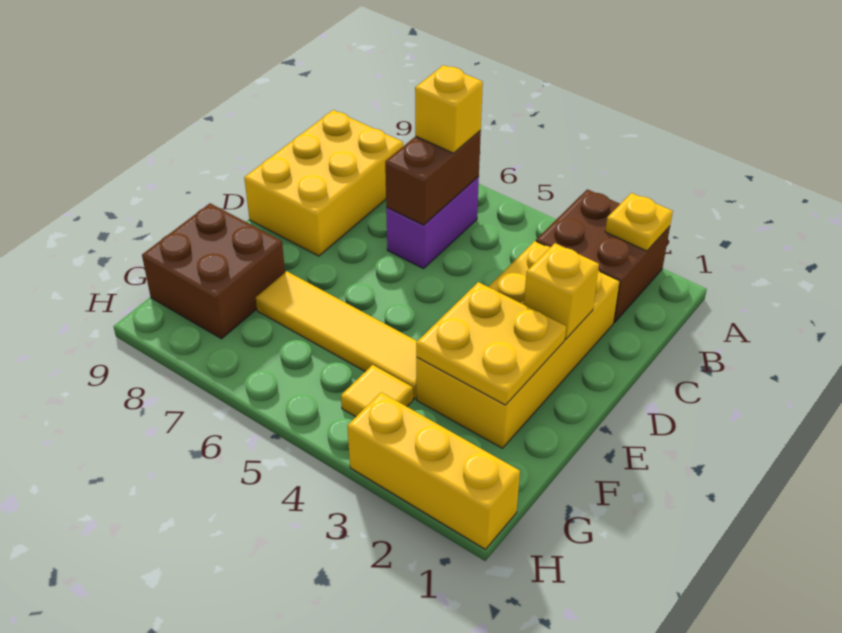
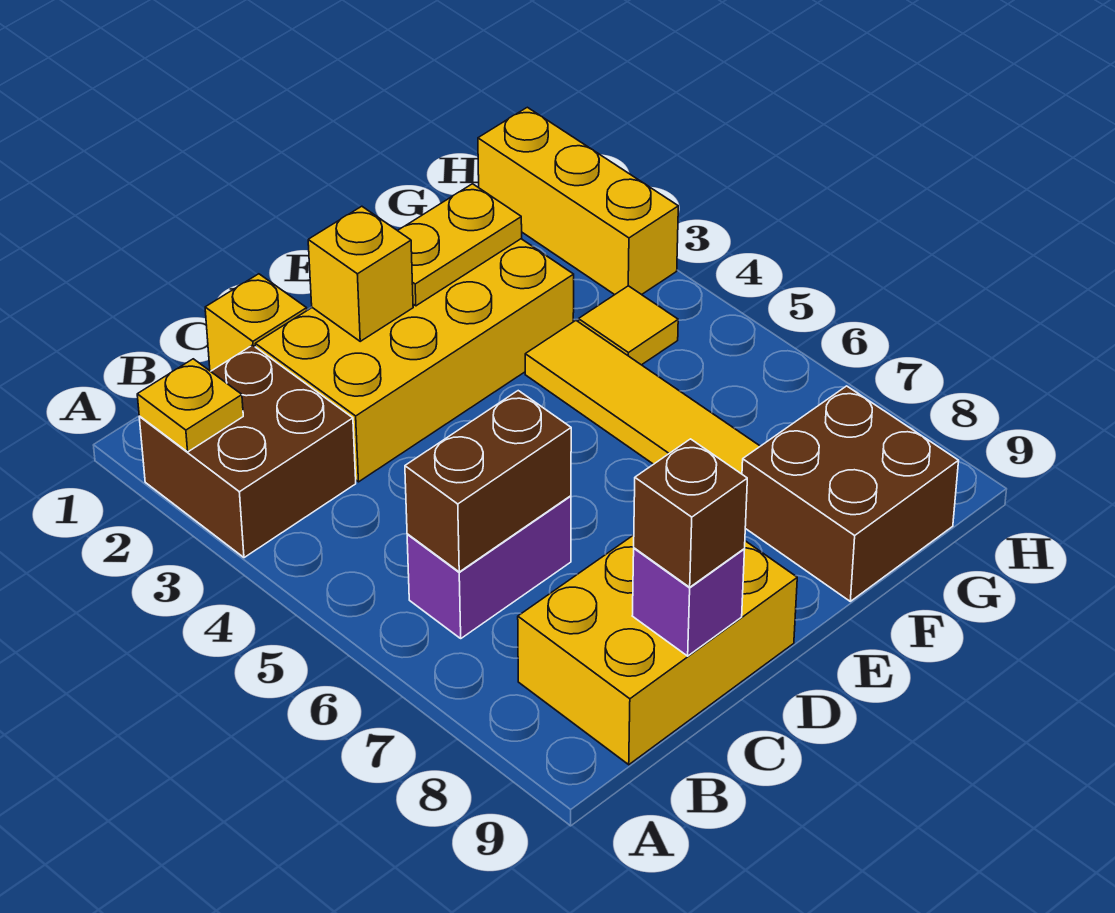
yellow brick B6 level 3 -> yellow brick C1 level 1
none -> purple brick C9 level 2
none -> brown brick C9 level 3
yellow plate E2:F3 level 2 -> yellow plate E2:F2 level 2

